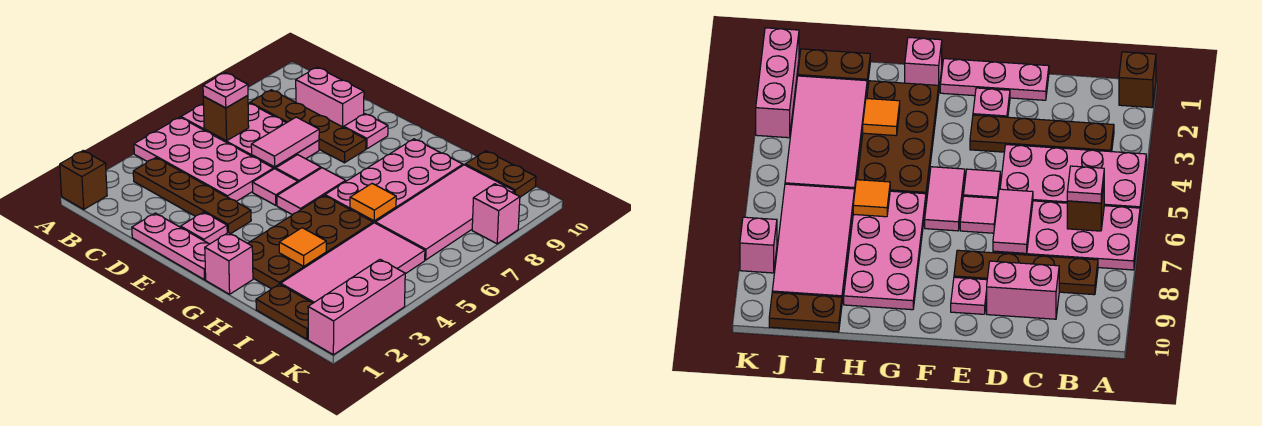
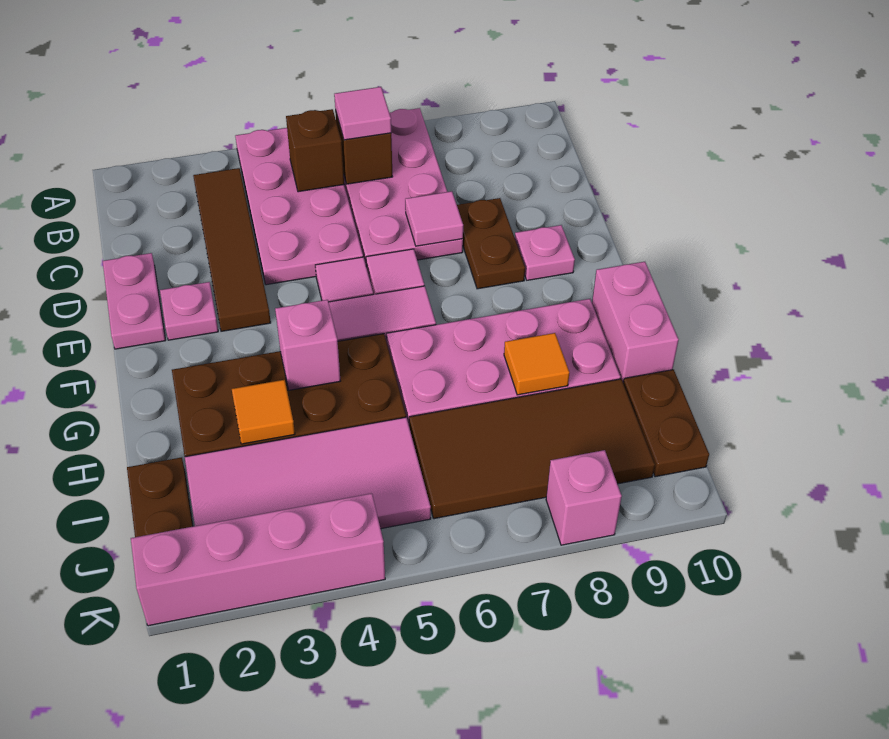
brown brick A1 level 1 -> brown brick B5 level 2
brown plate B3:E3 level 1 -> brown tile B3:E3 level 1
pink plate B6 level 3 -> pink tile B6 level 3
brown plate B8:E8 level 1 -> brown plate D8:E8 level 1
pink brick C9:D9 level 1 -> pink brick G10:H10 level 1
pink plate D1:F1 level 1 -> pink plate D1:E1 level 1
pink tile D6:D7 level 2 -> pink tile D7 level 2
pink brick G1 level 1 -> pink brick G4 level 2
orange tile H6 level 2 -> orange tile H8 level 2
pink tile I6:J9 level 1 -> brown tile I6:J9 level 1
pink brick K1:K3 level 1 -> pink brick K1:K4 level 1

